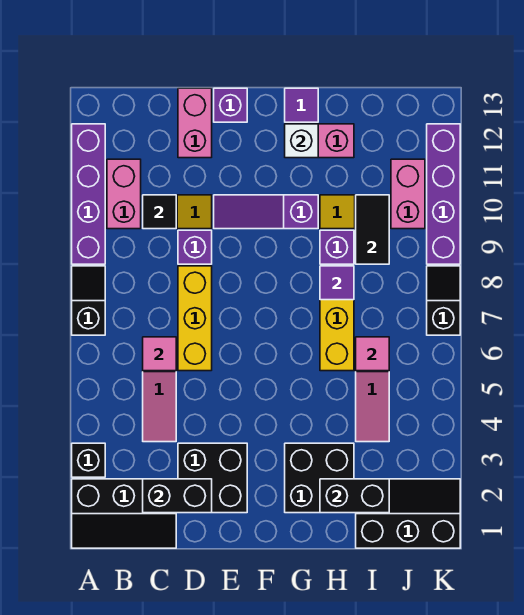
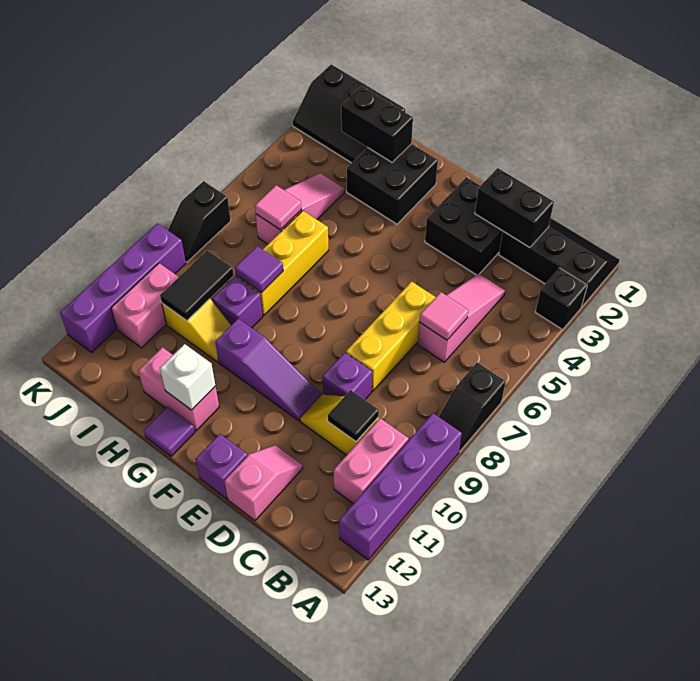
pink brick D12:D13 level 1 -> pink slope D12:D13 level 1 top 13

